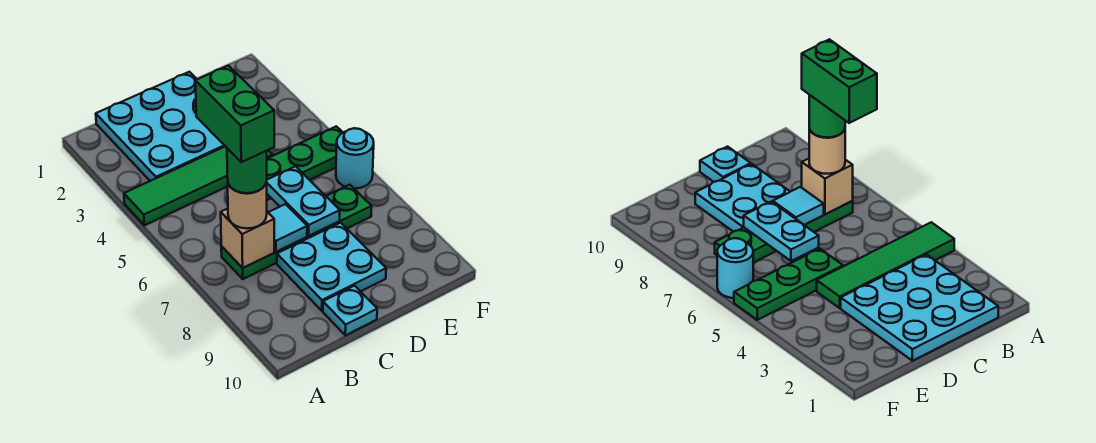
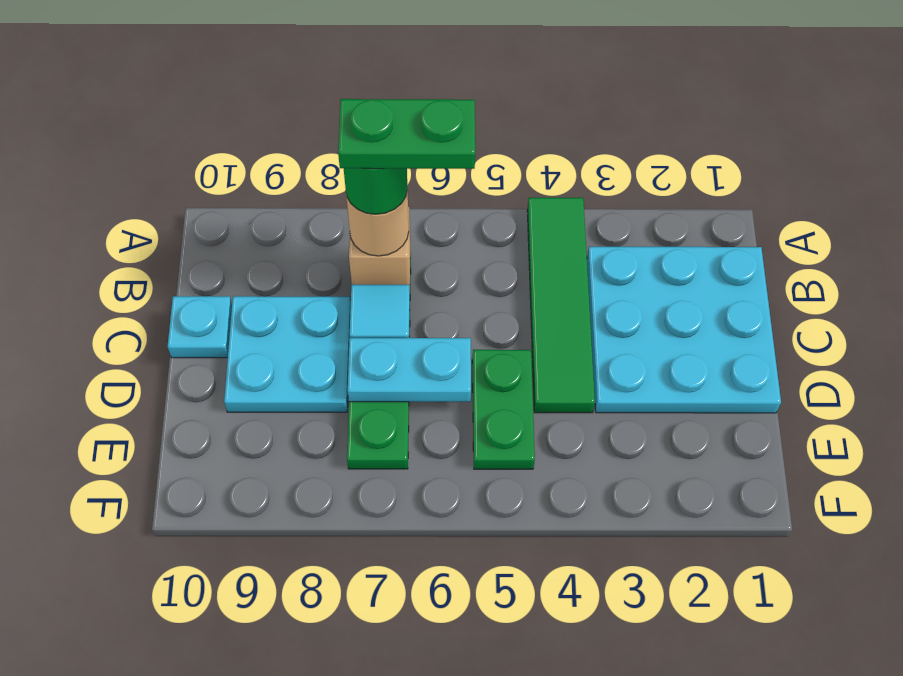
green brick B6:B7 level 5 -> green plate B6:B7 level 5
green plate D5:F5 level 1 -> green plate D5:E5 level 1
cyan round brick F6 level 1 -> none

